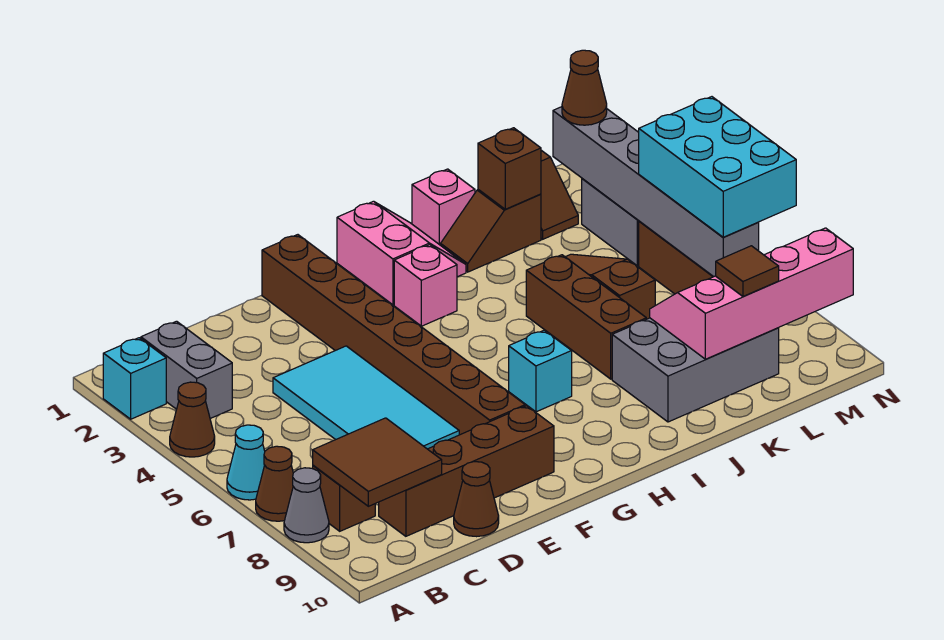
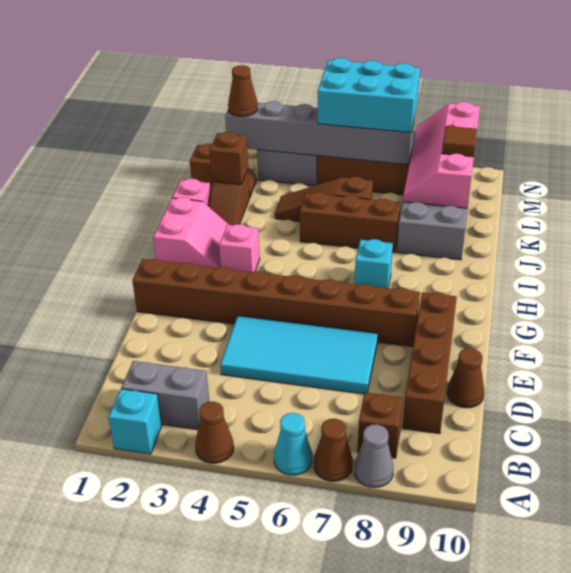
brown tile B8:C9 level 2 -> none
pink slope H1:I2 level 1 top H -> pink slope H1:I2 level 1 top 1

